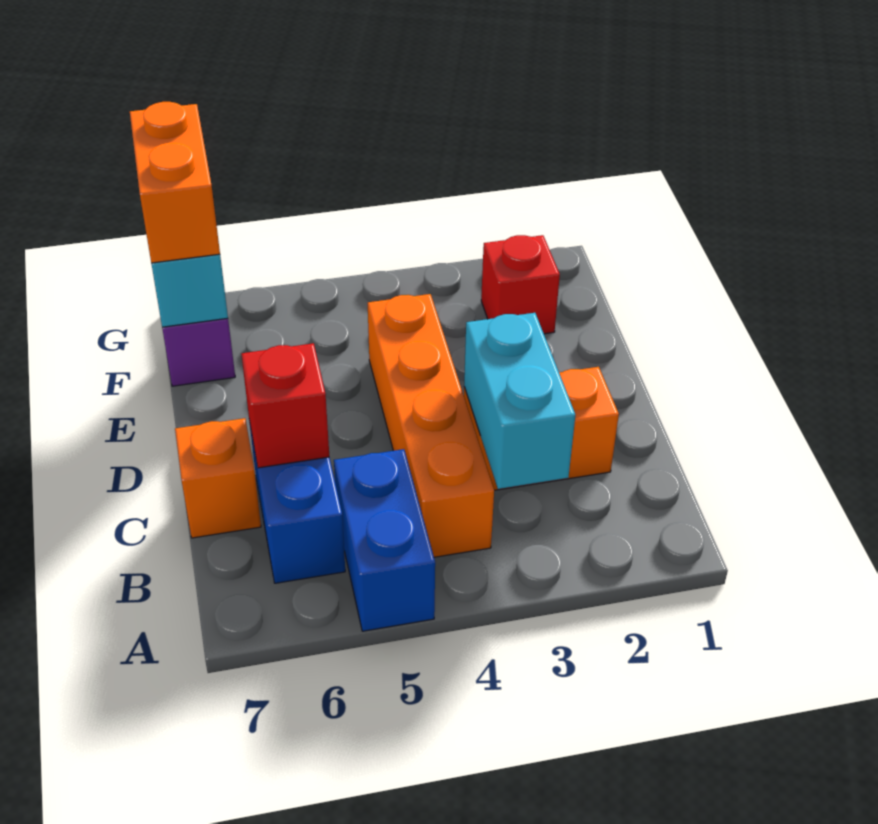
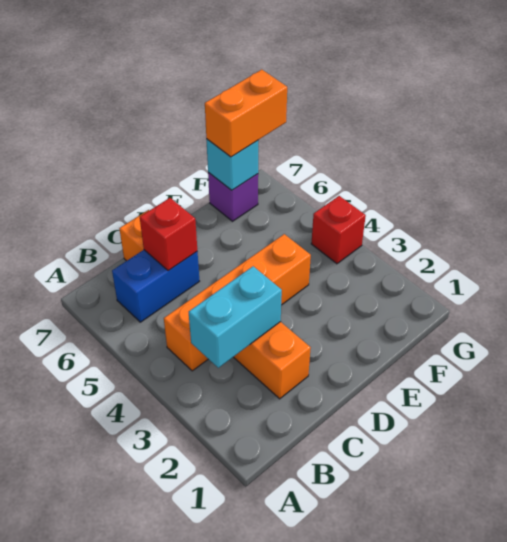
blue brick A5:B5 level 1 -> none
red brick F2 level 1 -> red brick G4 level 1

